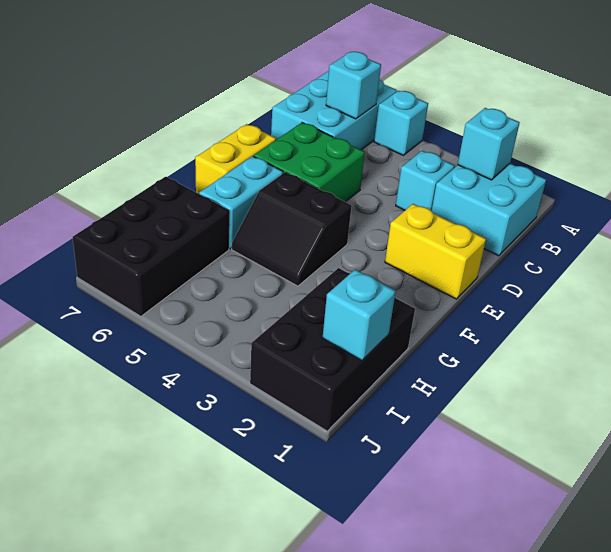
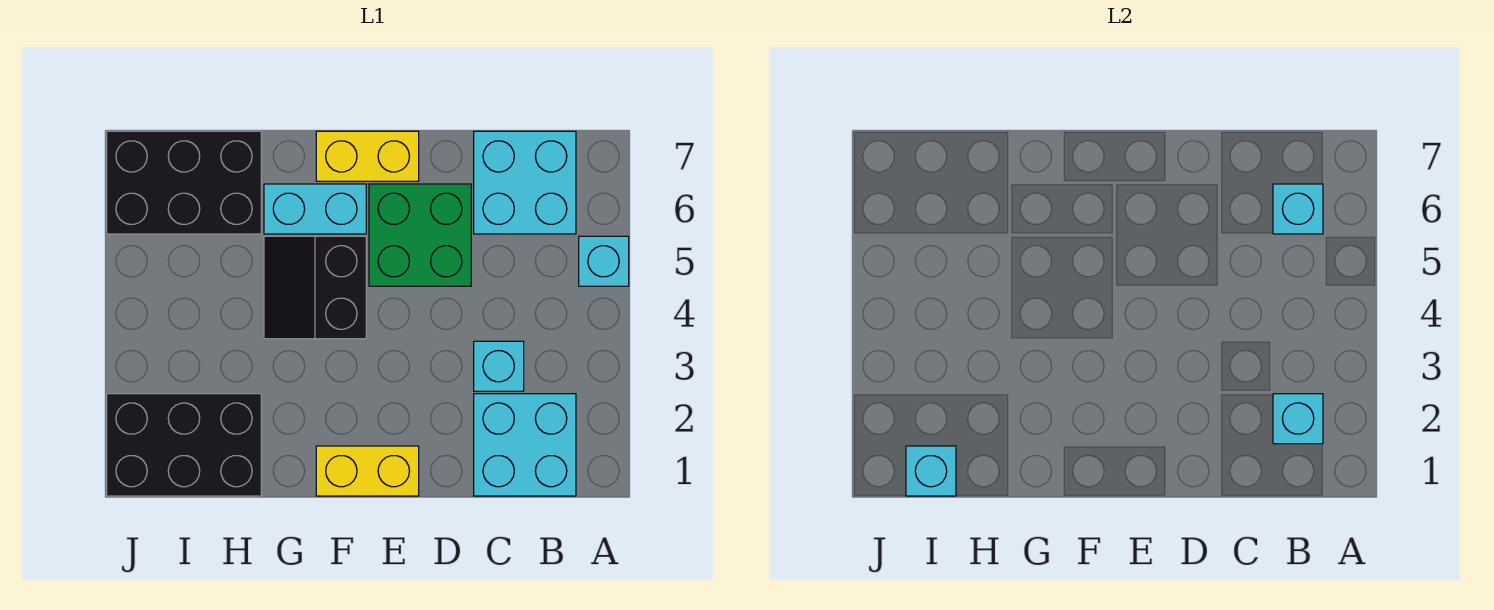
cyan brick A6:C7 level 1 -> cyan brick B6:C7 level 1
yellow brick E1:E2 level 1 -> yellow brick E1:F1 level 1

